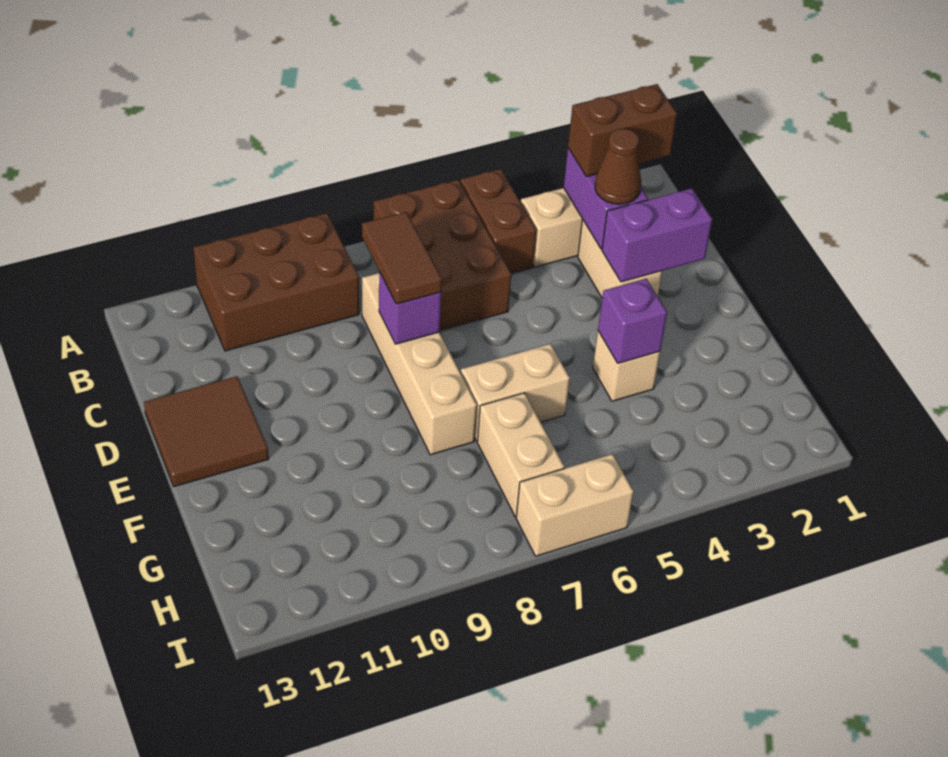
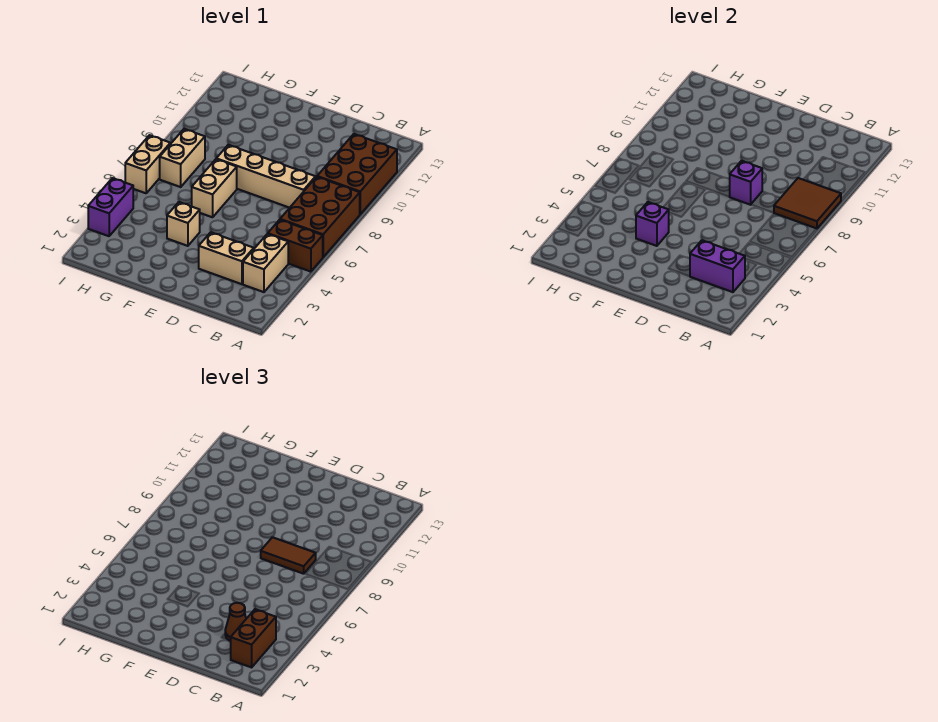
brown brick A6:C7 level 1 -> brown brick A6:B8 level 1
purple brick D2:D3 level 2 -> purple brick I3:I4 level 1
brown tile D12:E13 level 1 -> brown tile A8:B9 level 2
tan brick G7:H7 level 1 -> tan brick H7:H8 level 1

